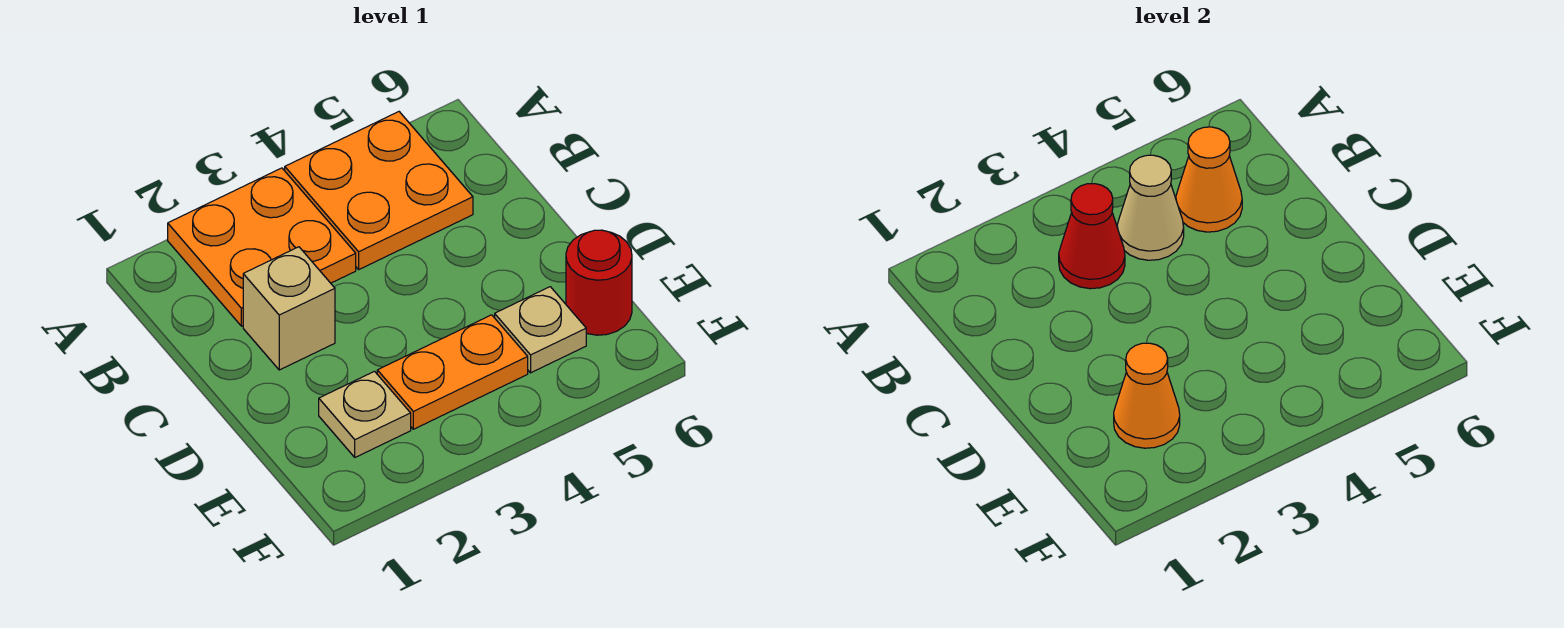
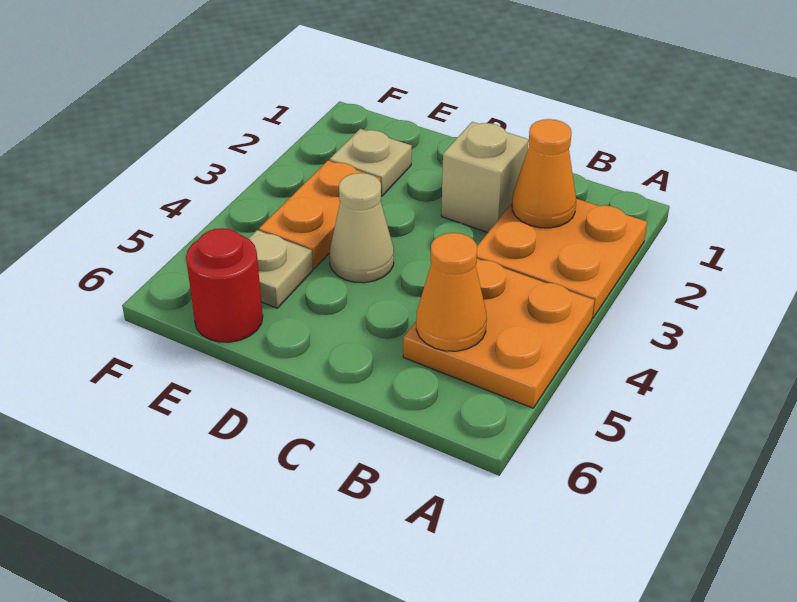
red cone B3 level 2 -> none
tan cone B4 level 2 -> tan cone D4 level 1
orange cone E2 level 2 -> orange cone B2 level 2

